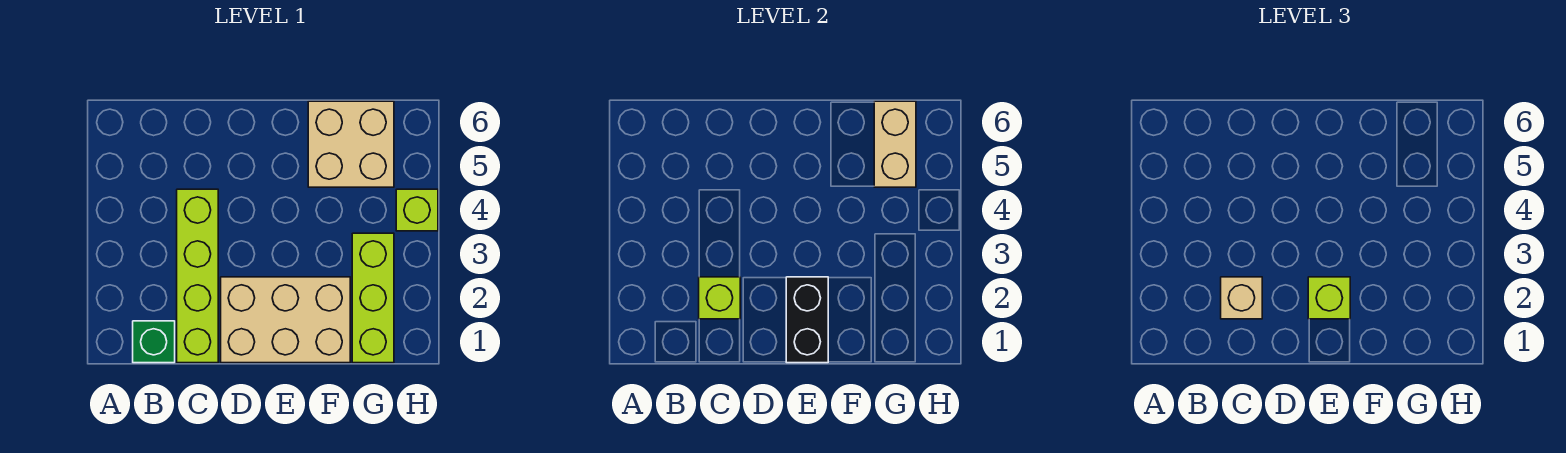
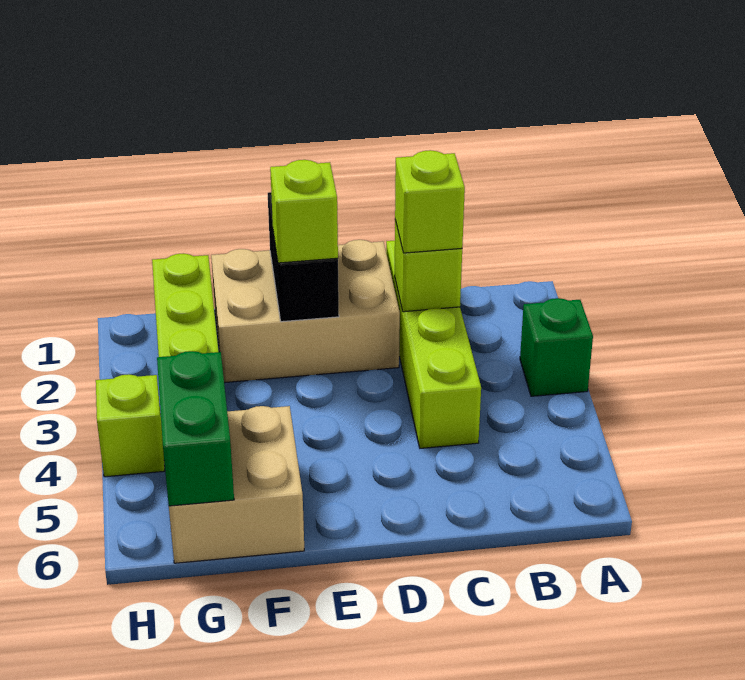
green brick B1 level 1 -> green brick A3 level 1
tan brick C2 level 3 -> lime brick C2 level 3
tan brick G5:G6 level 2 -> green brick G5:G6 level 2

